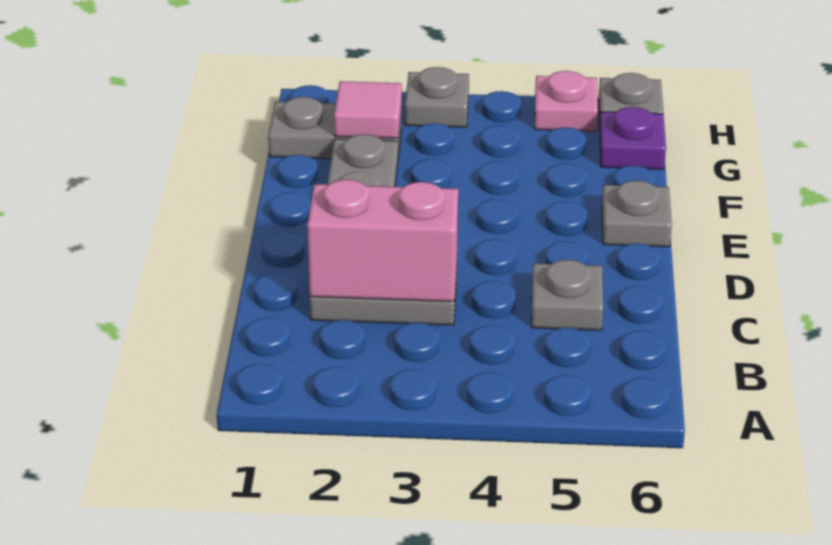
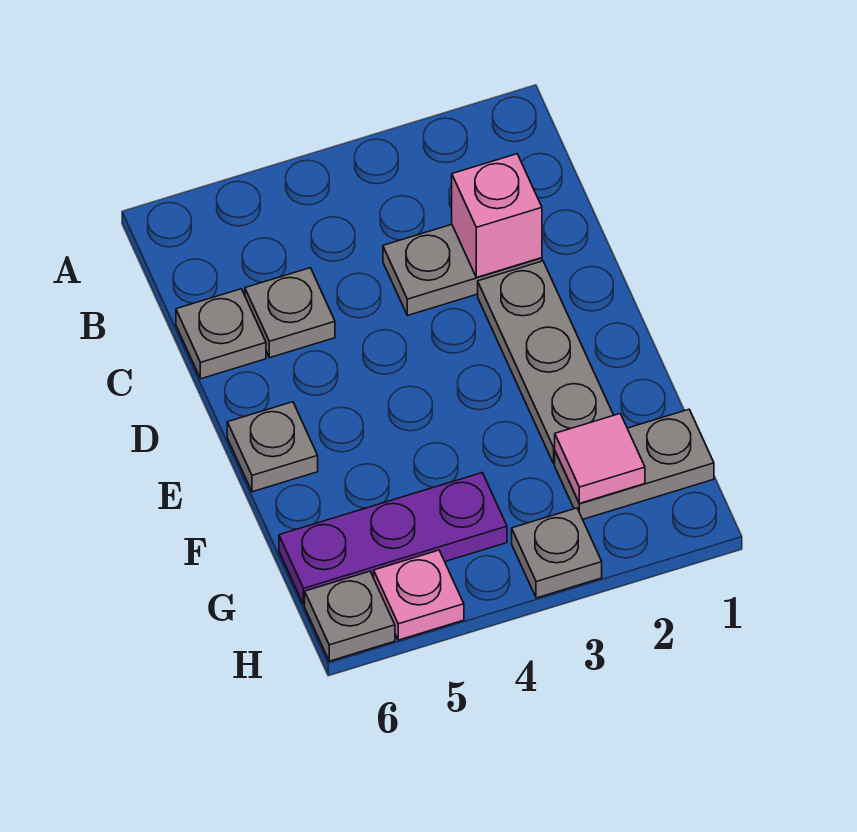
pink brick C2:C3 level 2 -> pink brick C2 level 2
none -> grey plate C6 level 1
purple plate G6 level 1 -> purple plate G4:G6 level 1

